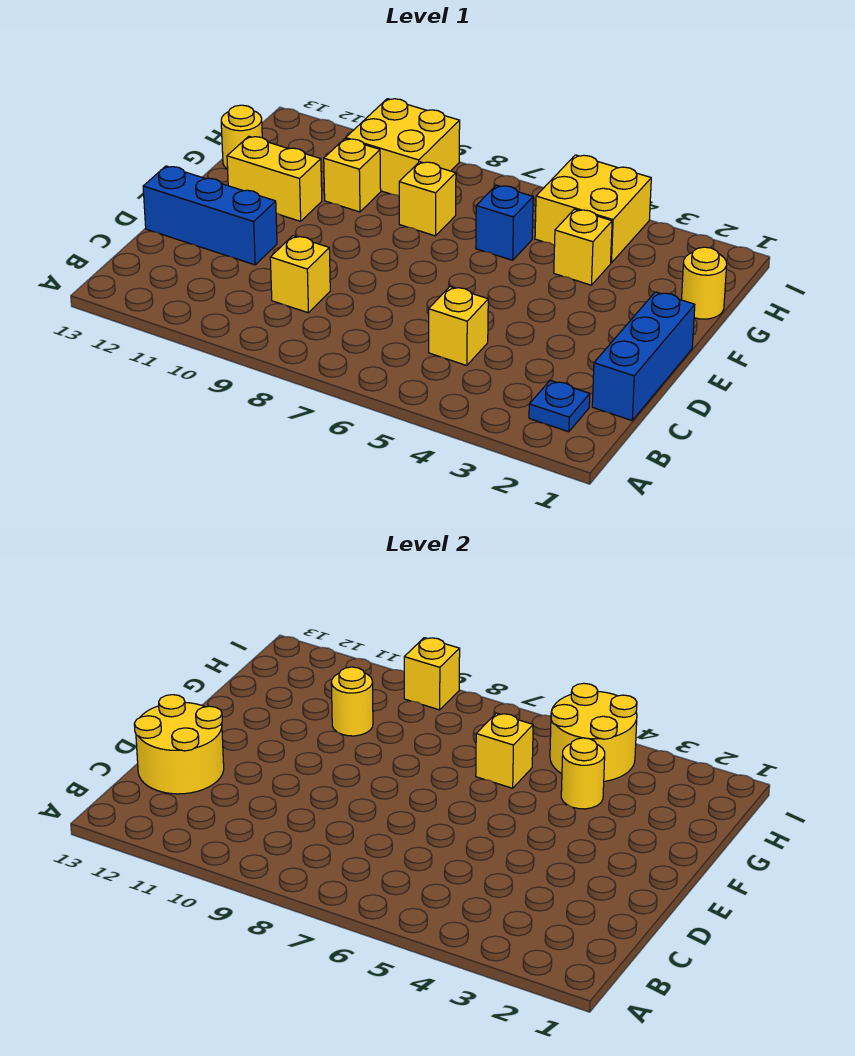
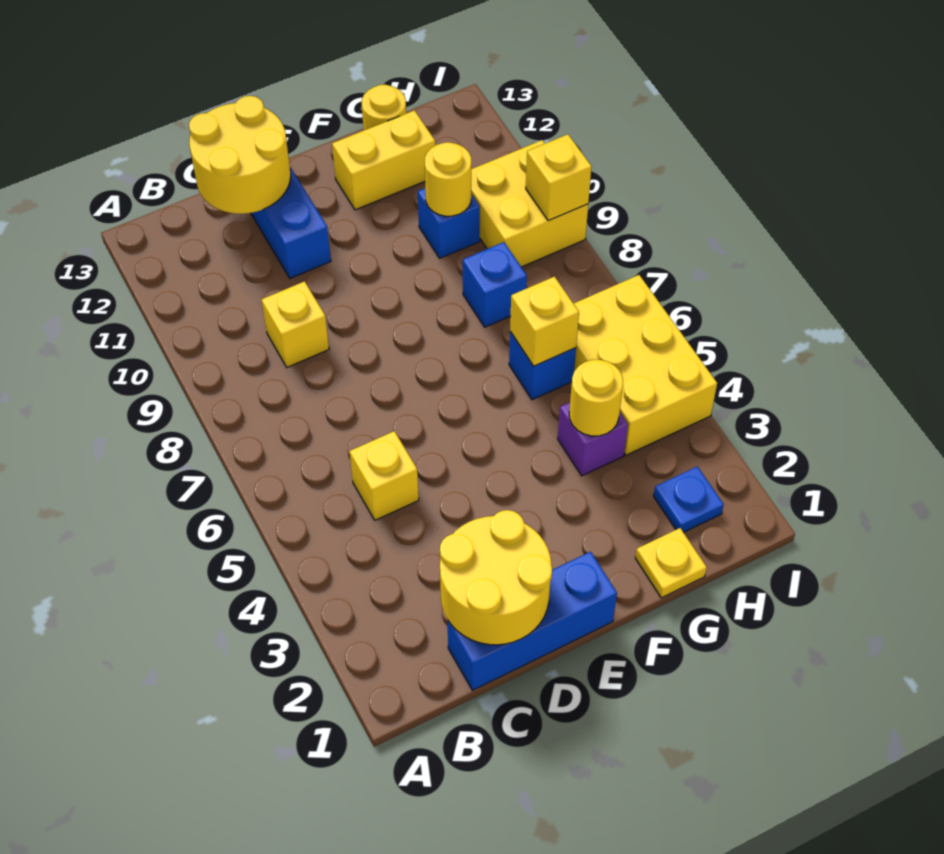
blue plate B2 level 1 -> blue plate H2 level 1
yellow brick F11:F12 level 1 -> yellow brick F12:G12 level 1
yellow round brick G1 level 1 -> yellow plate G1 level 1
yellow brick G4 level 1 -> purple brick G4 level 1
yellow brick G8 level 1 -> blue brick G8 level 1
yellow brick G10 level 1 -> blue brick G10 level 1
yellow brick H4:I5 level 1 -> yellow brick H4:I6 level 1
yellow round brick H4:I5 level 2 -> yellow round brick C1:D2 level 2

